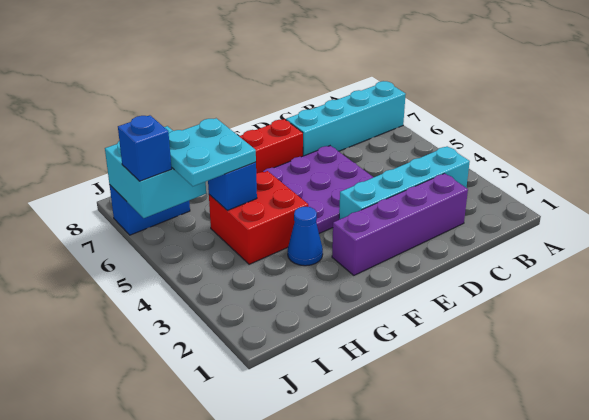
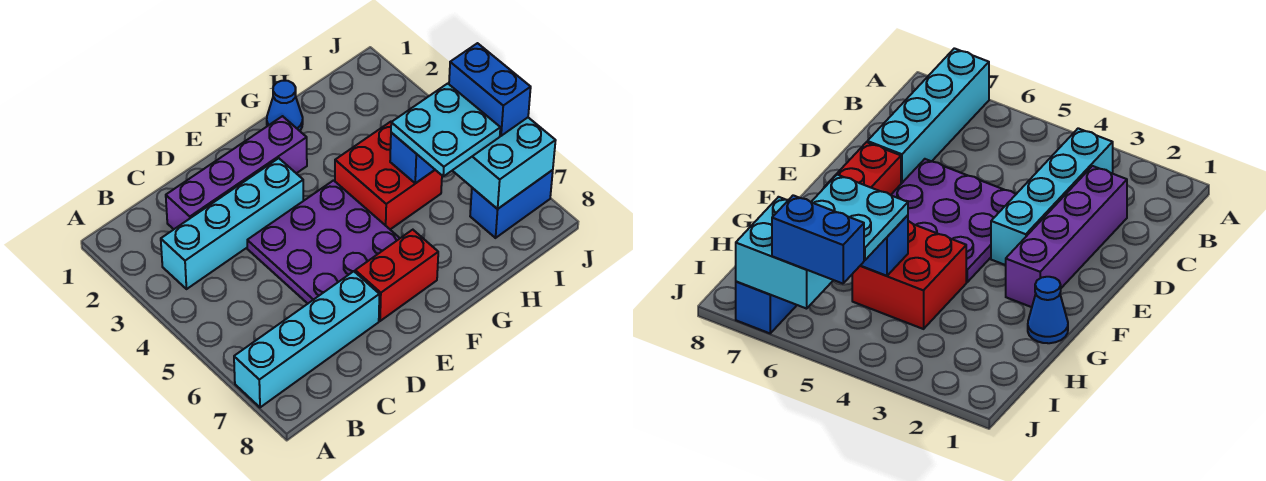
blue cone G3 level 1 -> blue cone G1 level 1
blue brick J6 level 3 -> blue brick J5:J6 level 3

